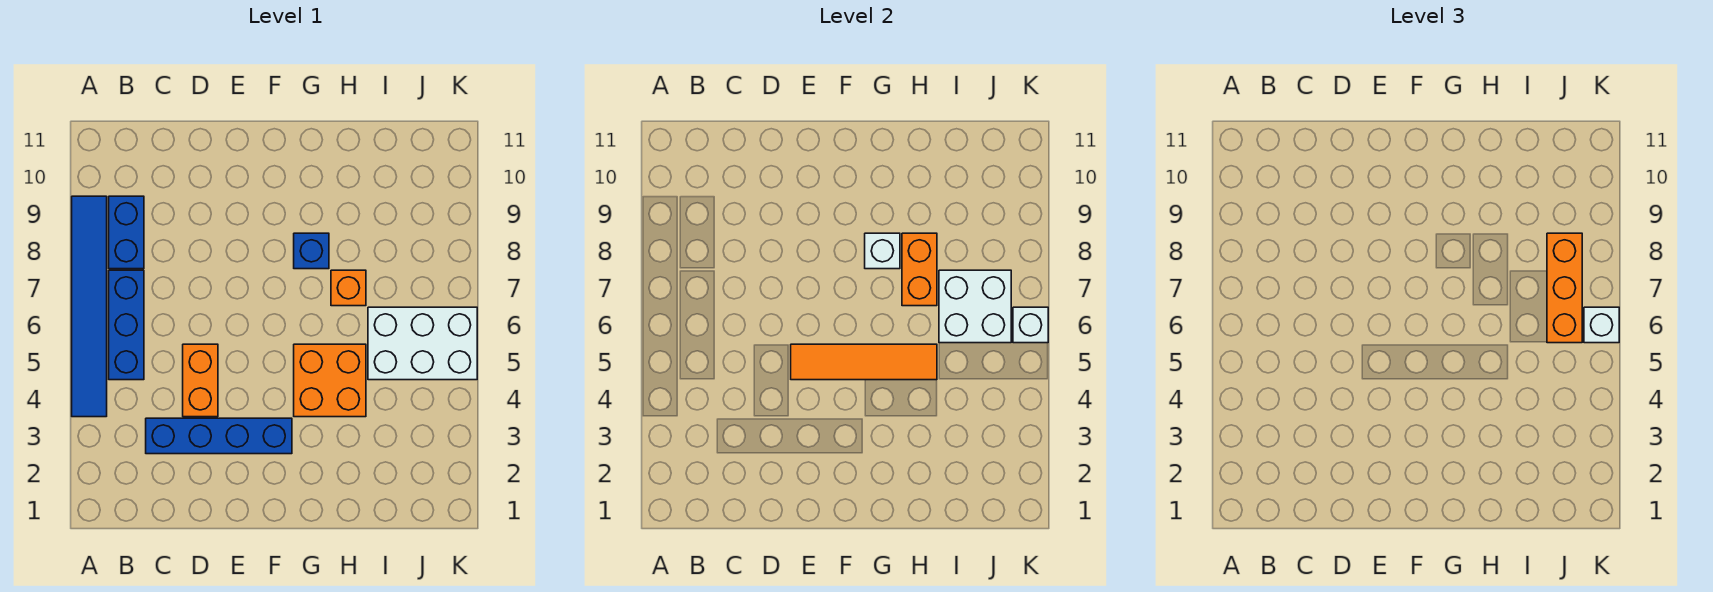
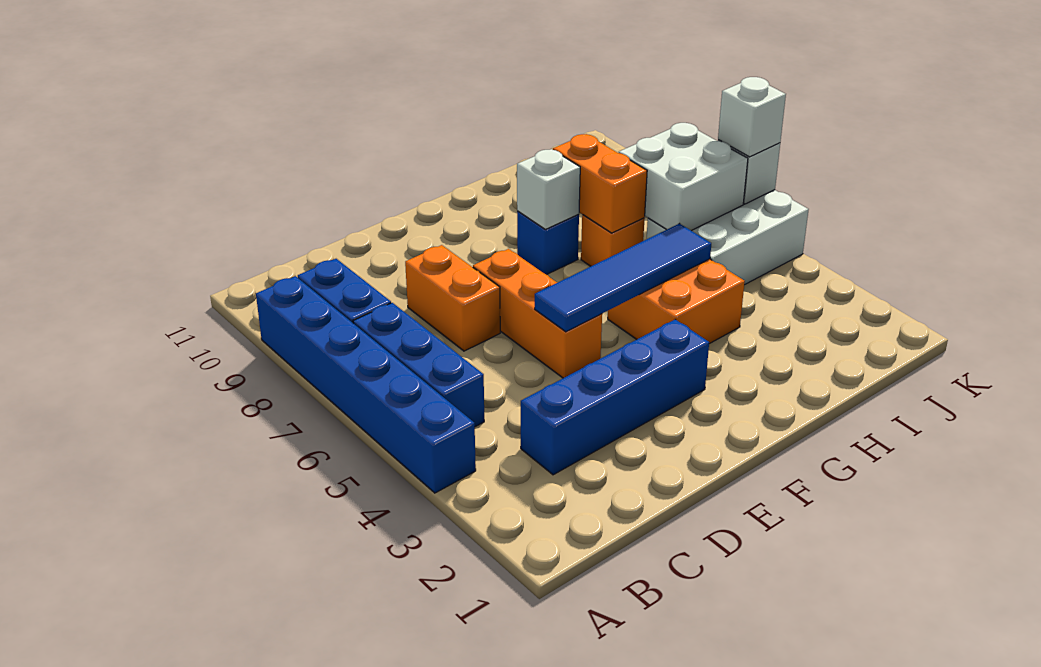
blue tile A4:A9 level 1 -> blue brick A4:A9 level 1
orange brick D4:D5 level 1 -> orange brick D7:D8 level 1
orange tile E5:H5 level 2 -> blue tile E5:H5 level 2
orange brick J6:J8 level 3 -> orange brick E5:E7 level 1

